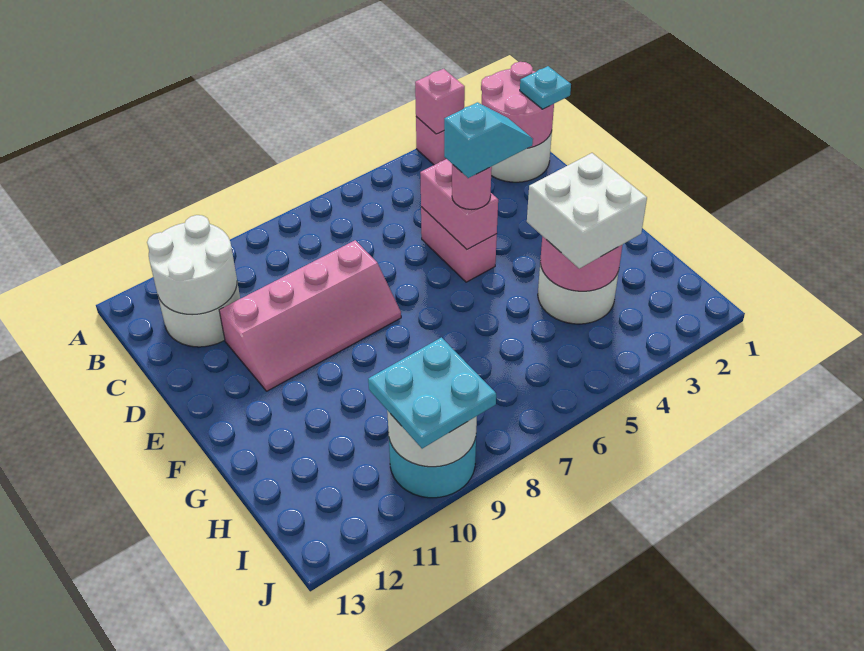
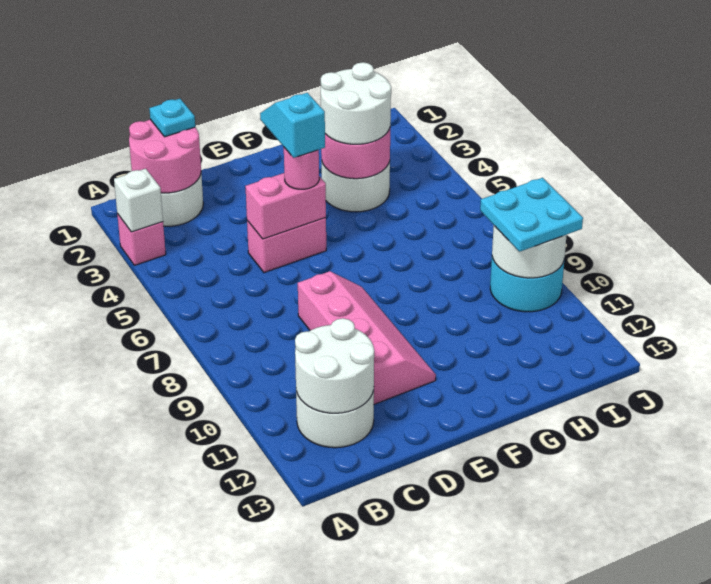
pink brick A3 level 2 -> white brick A3 level 2
white brick G3:H4 level 3 -> white round brick G3:H4 level 3

